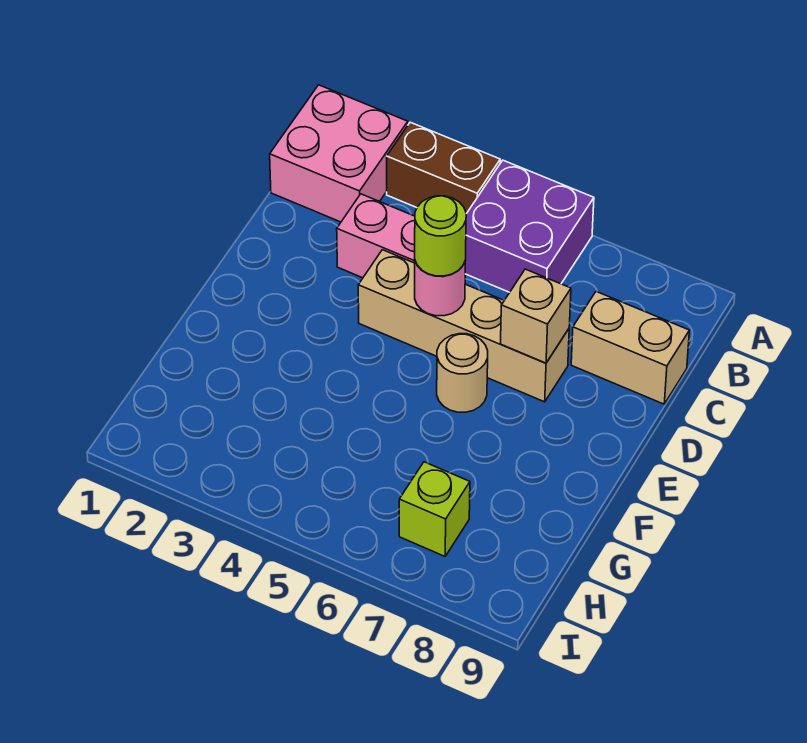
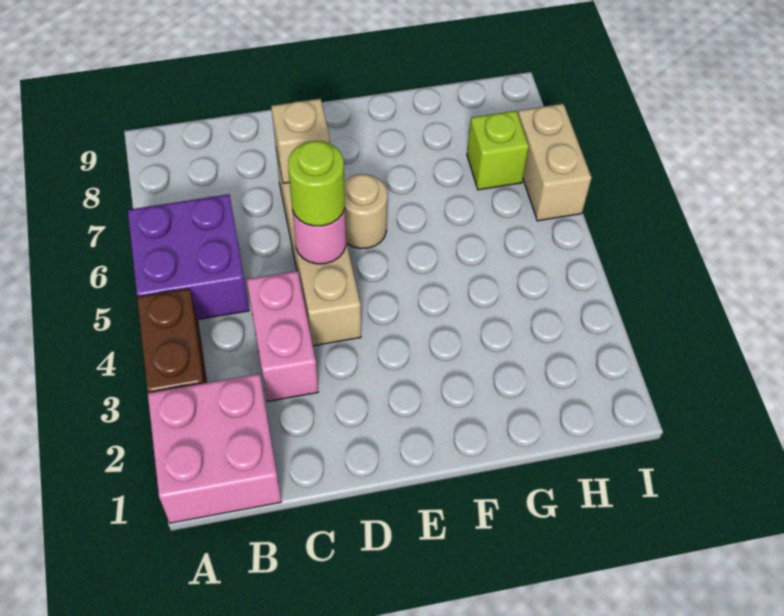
tan brick C8:C9 level 1 -> tan brick I6:I7 level 1

